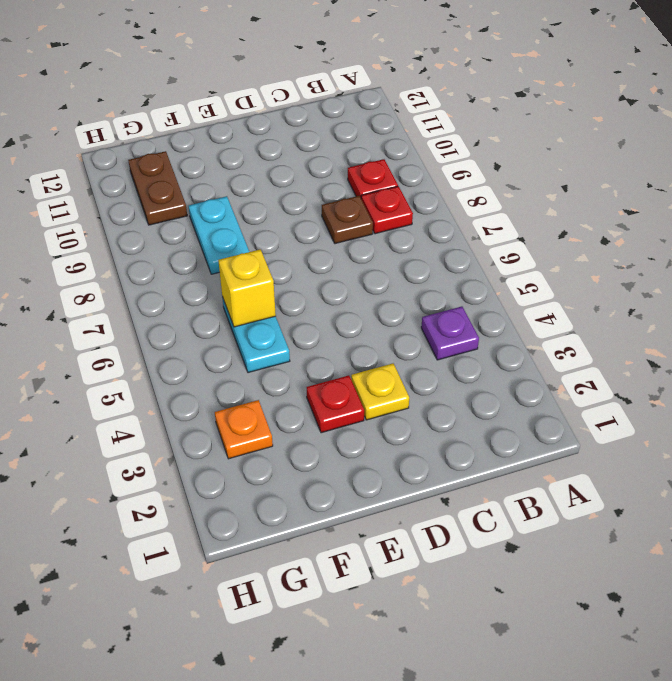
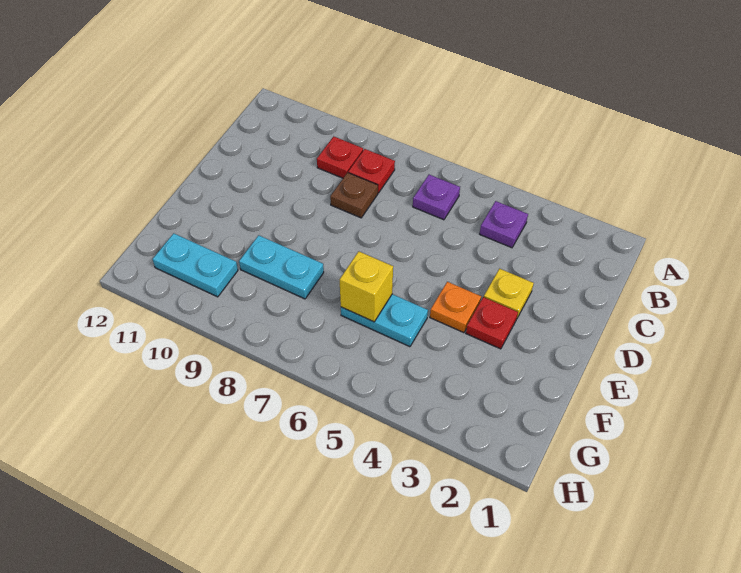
none -> purple plate B6 level 1
orange plate G3 level 1 -> orange plate E4 level 1
brown plate G10:G11 level 1 -> cyan plate G10:G11 level 1

